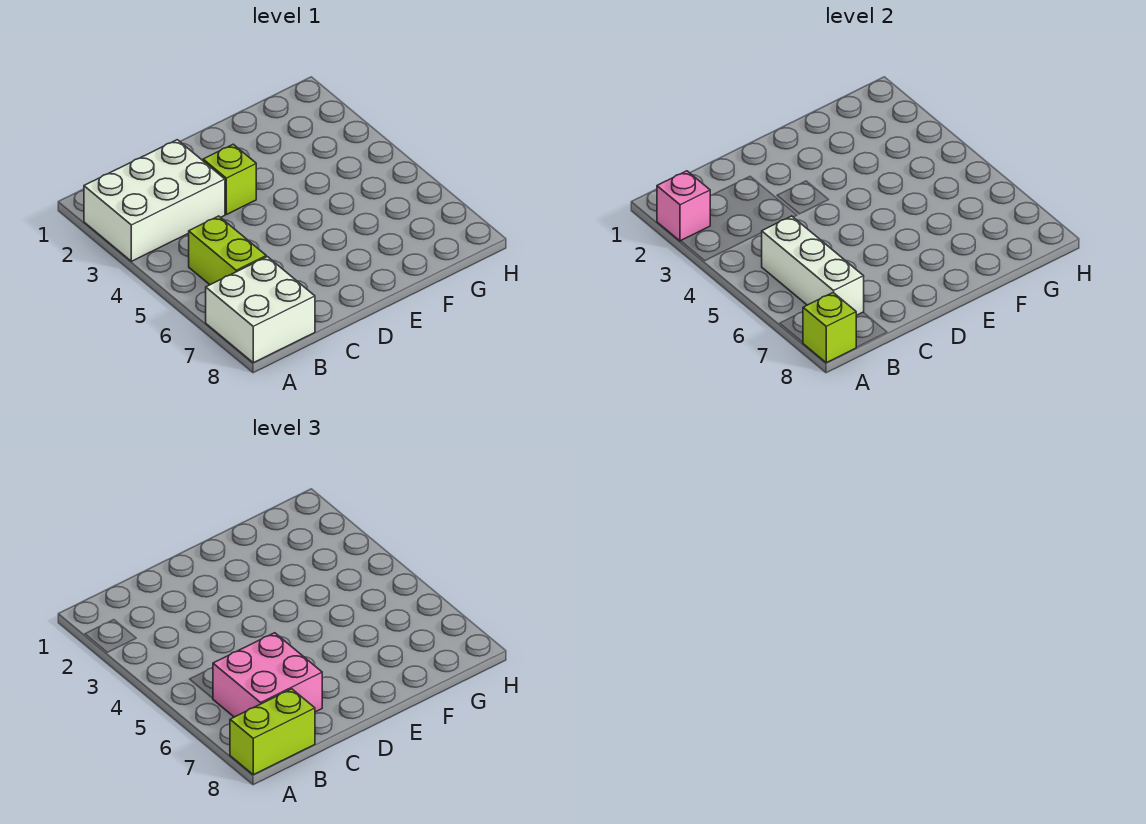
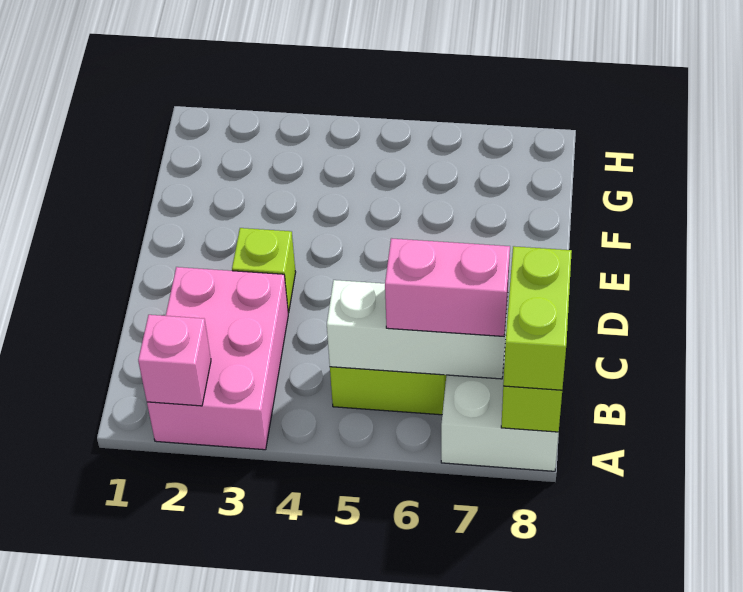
white brick A2:C3 level 1 -> pink brick A2:C3 level 1
pink brick B6:C7 level 3 -> pink brick B6:B7 level 3

